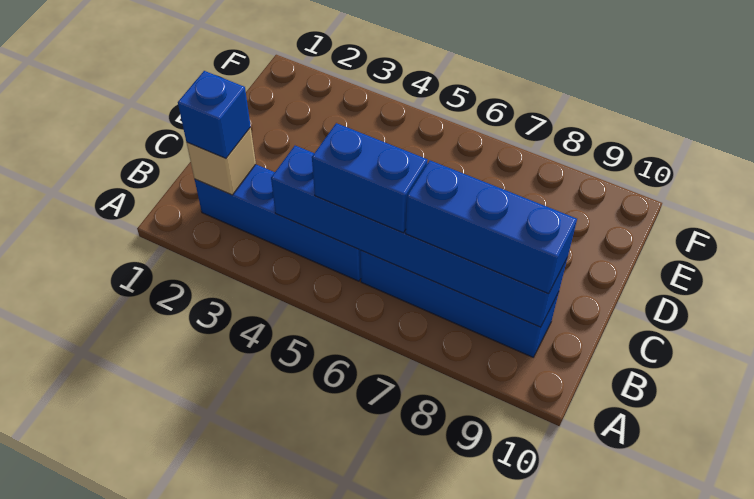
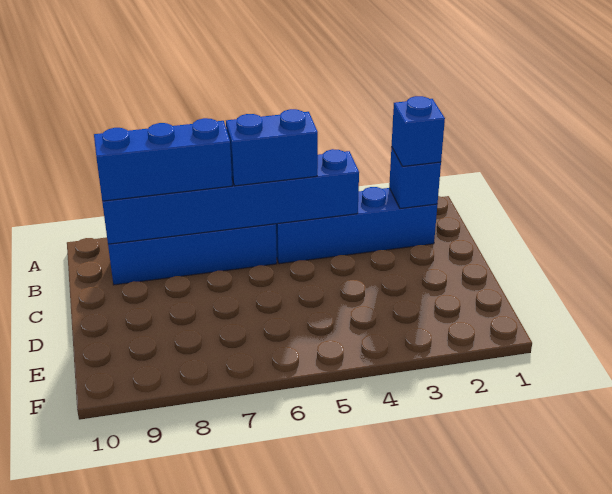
tan brick B2 level 2 -> blue brick B2 level 2

